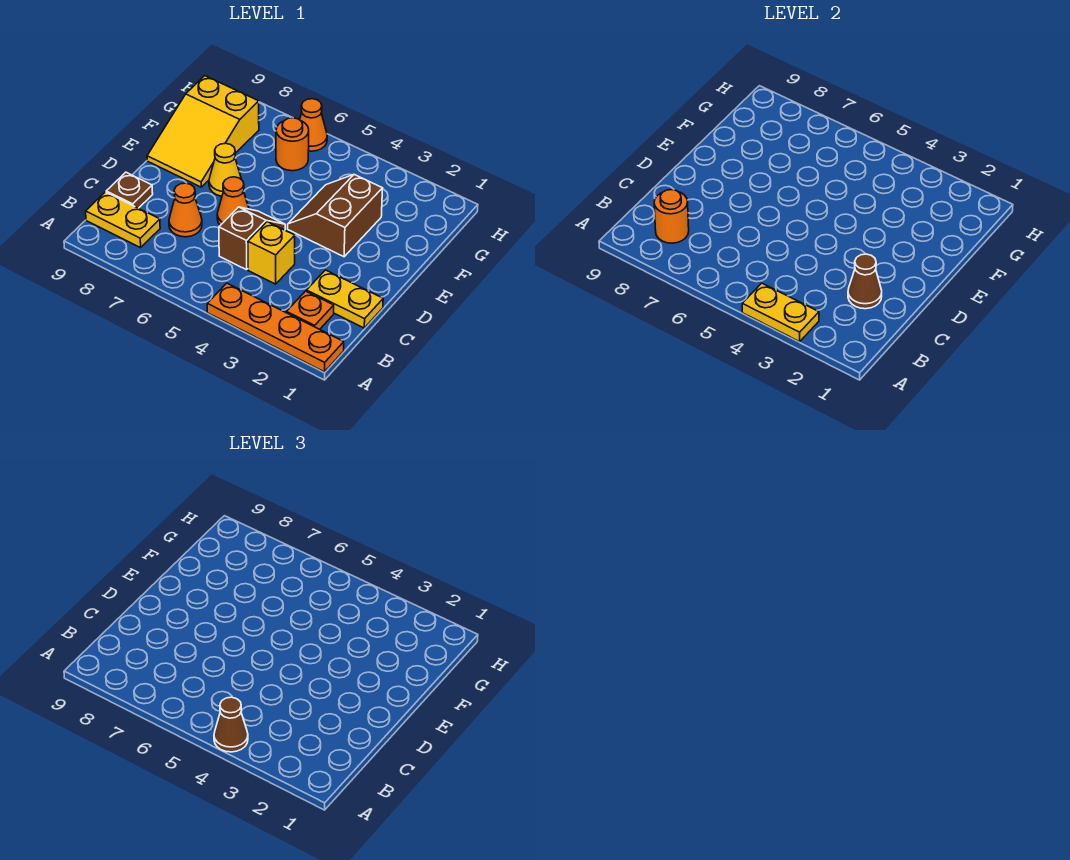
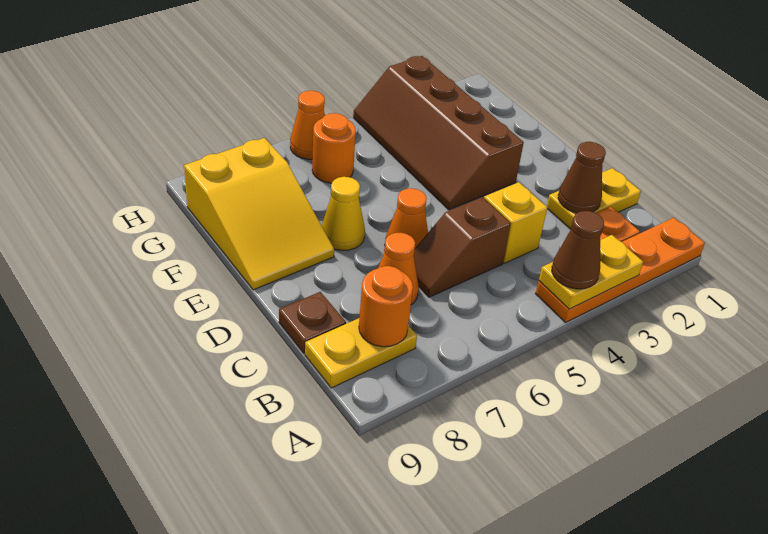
brown slope C5:D5 level 1 top C -> brown slope C5:C6 level 1 top 5
brown slope E3:F4 level 1 top 3 -> brown slope E3:H4 level 1 top 3

